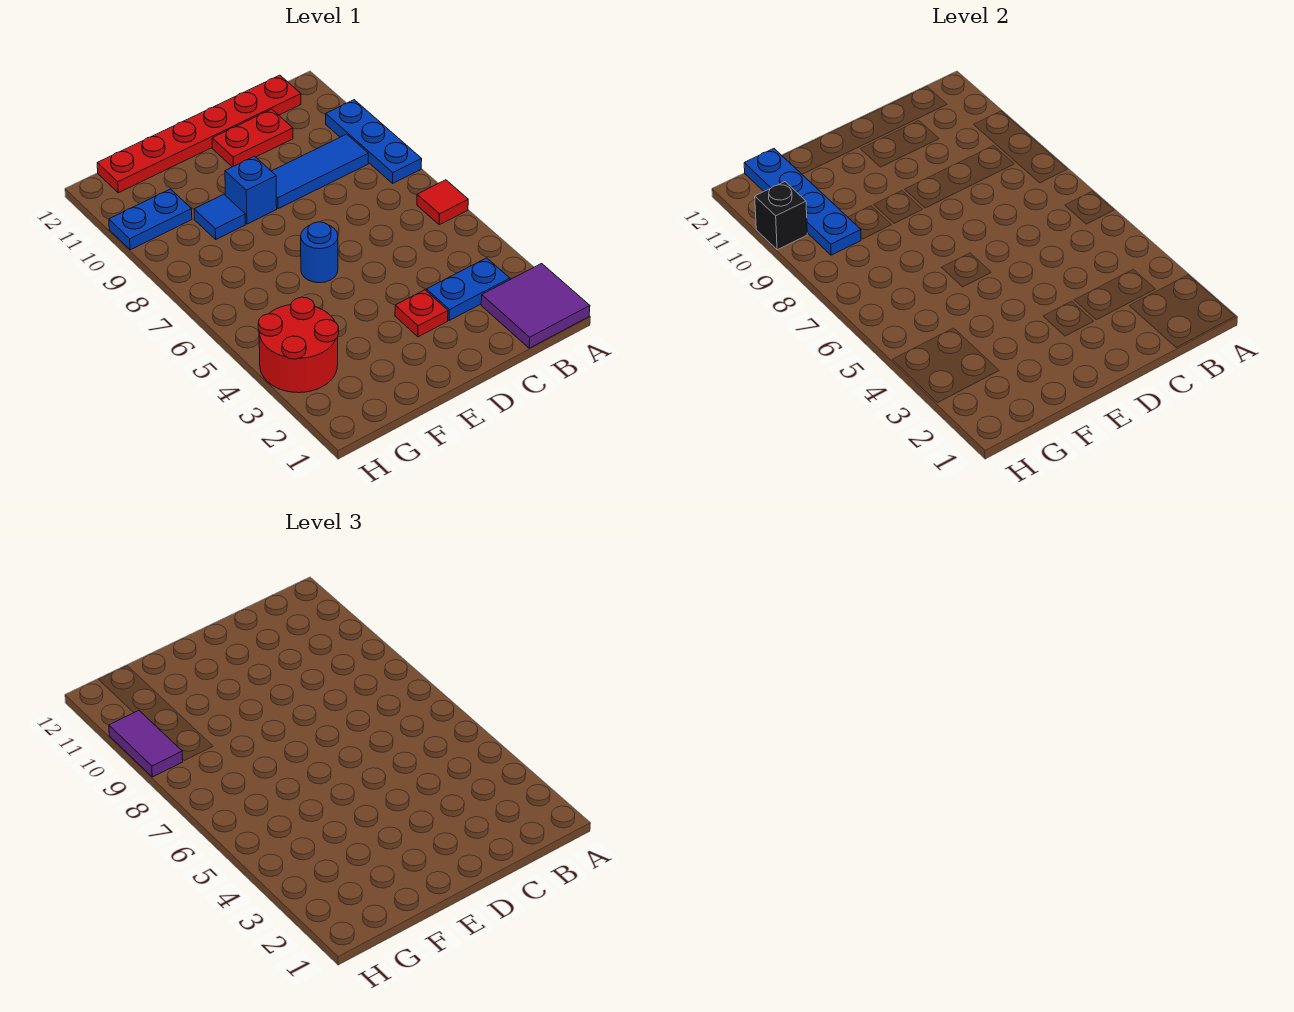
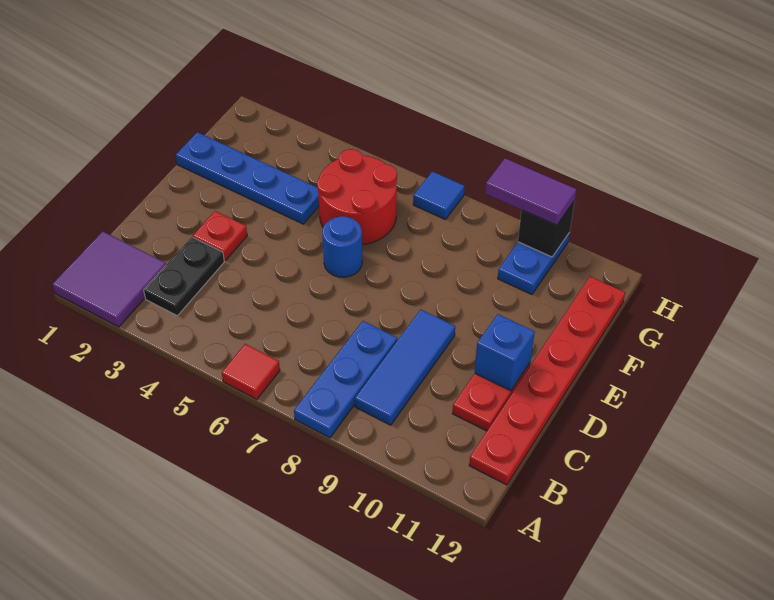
blue plate A8:A10 level 1 -> blue plate A8:C8 level 1
blue plate B3:C3 level 1 -> black plate B3:C3 level 1
blue brick E9 level 1 -> blue brick D11 level 2
blue tile F9 level 1 -> blue tile H7 level 1
red round brick G3:H4 level 1 -> red round brick F5:G6 level 1
blue plate G9:G12 level 2 -> blue plate F1:F4 level 1

